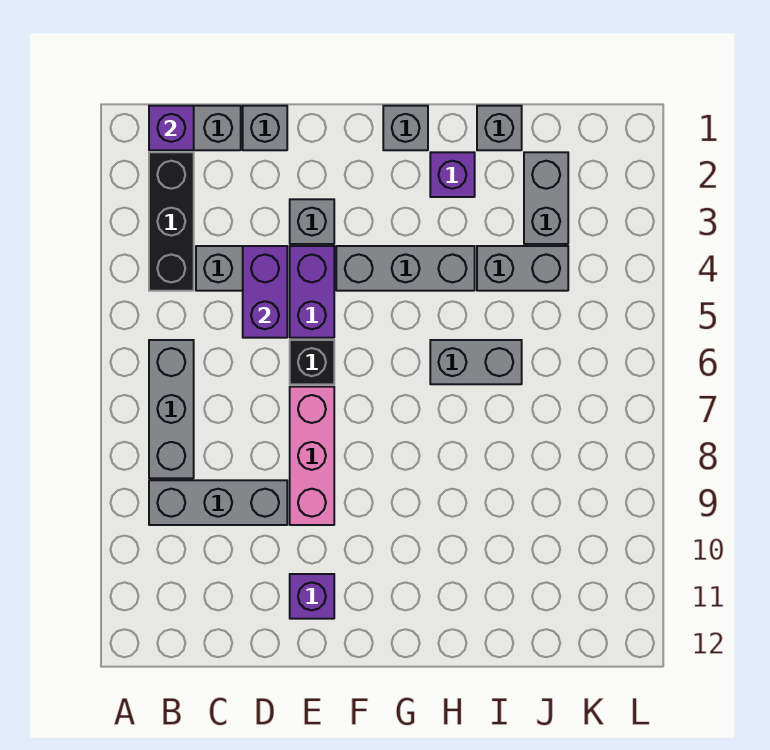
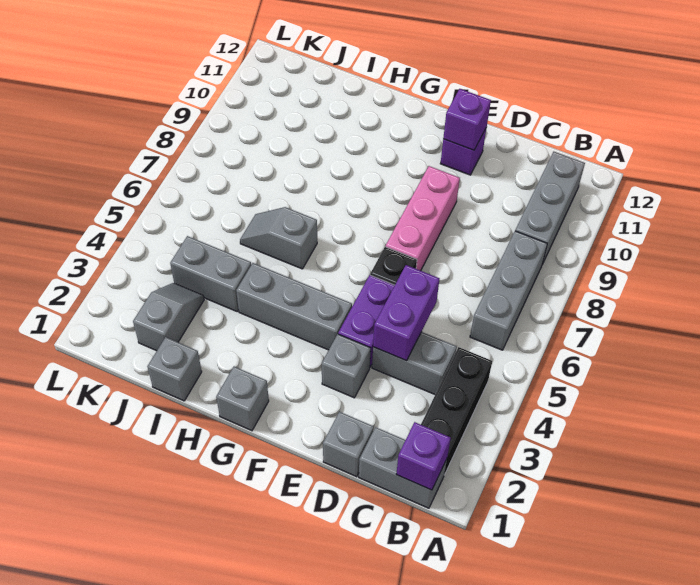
grey brick B9:D9 level 1 -> grey brick B9:B11 level 1
purple brick H2 level 1 -> purple brick E11 level 2
grey brick H6:I6 level 1 -> grey slope H6:I6 level 1 top H
grey brick J2:J3 level 1 -> grey slope J2:J3 level 1 top 2

